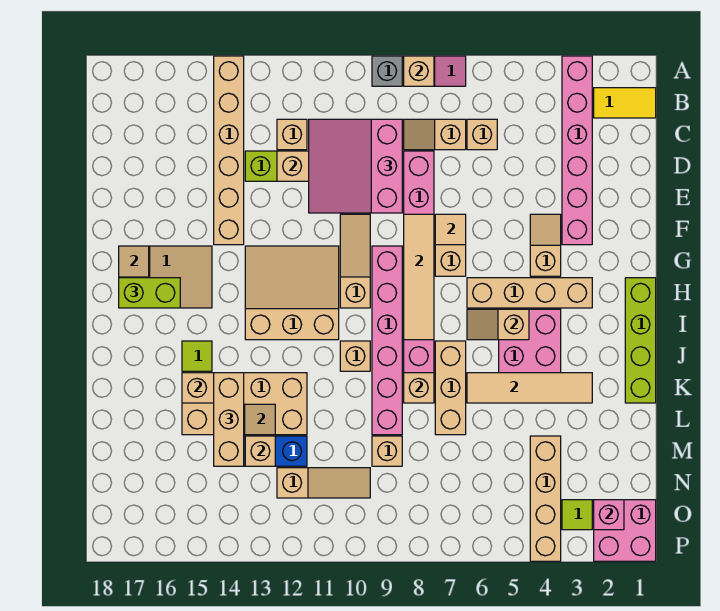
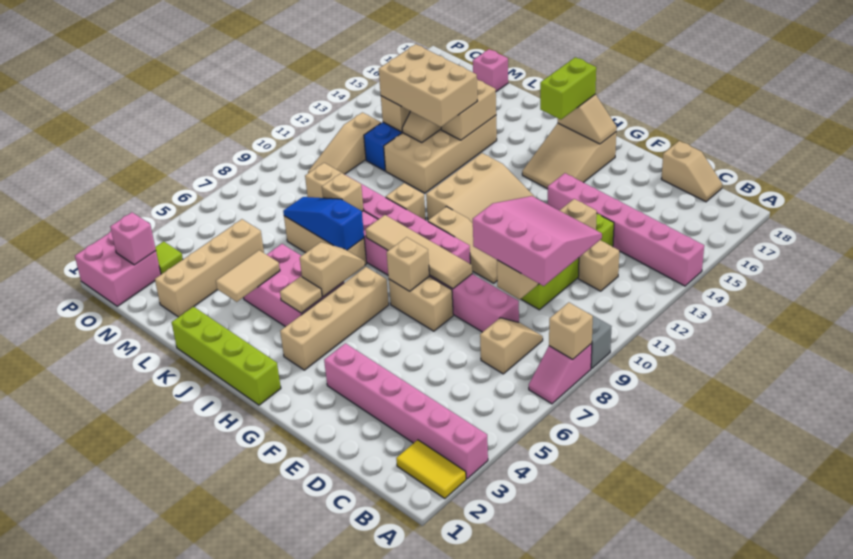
tan brick A14:F14 level 1 -> pink brick A14:F14 level 1
yellow tile B1:B2 level 1 -> yellow tile A2:B2 level 1
tan brick C6 level 1 -> tan brick G7 level 2
tan slope F4:G4 level 1 top G -> tan slope C18:D18 level 1 top D
tan tile F7 level 2 -> tan tile I4 level 2
none -> blue slope J7:L7 level 2 top J
lime tile J15 level 1 -> none
tan tile K3:K6 level 2 -> tan tile K3:K4 level 2
tan brick K14:M14 level 3 -> tan brick K13:M14 level 3
tan brick M4:P4 level 1 -> tan brick M2:M5 level 1
none -> pink brick M18 level 1

